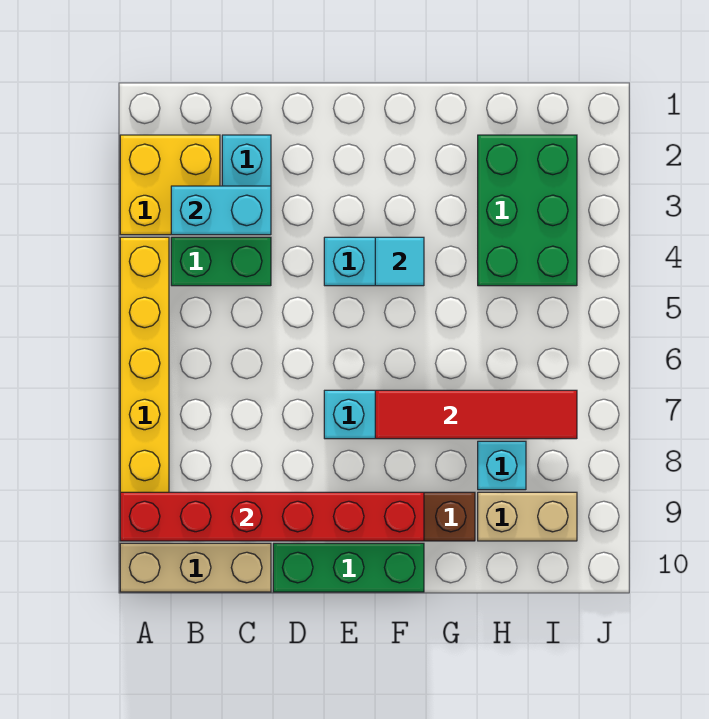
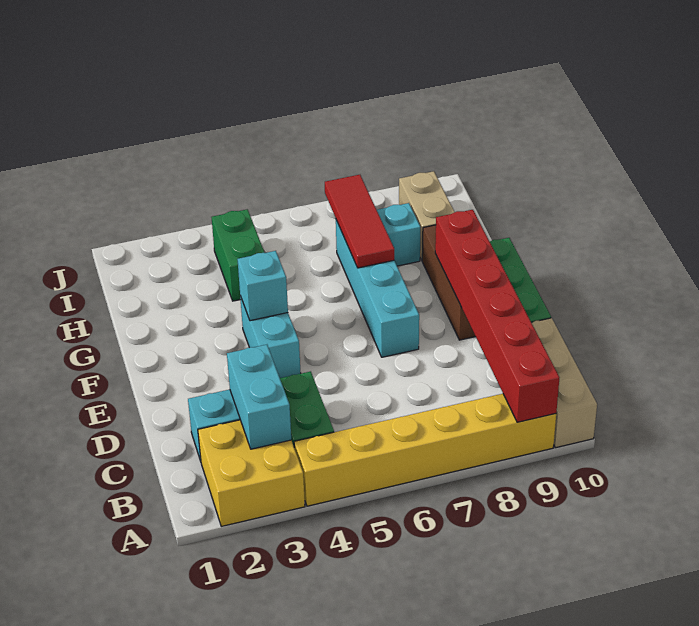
cyan tile F4 level 2 -> cyan brick F4 level 2
red tile F7:I7 level 2 -> red tile G7:I7 level 2
green brick H2:I4 level 1 -> green brick H4:I4 level 1

